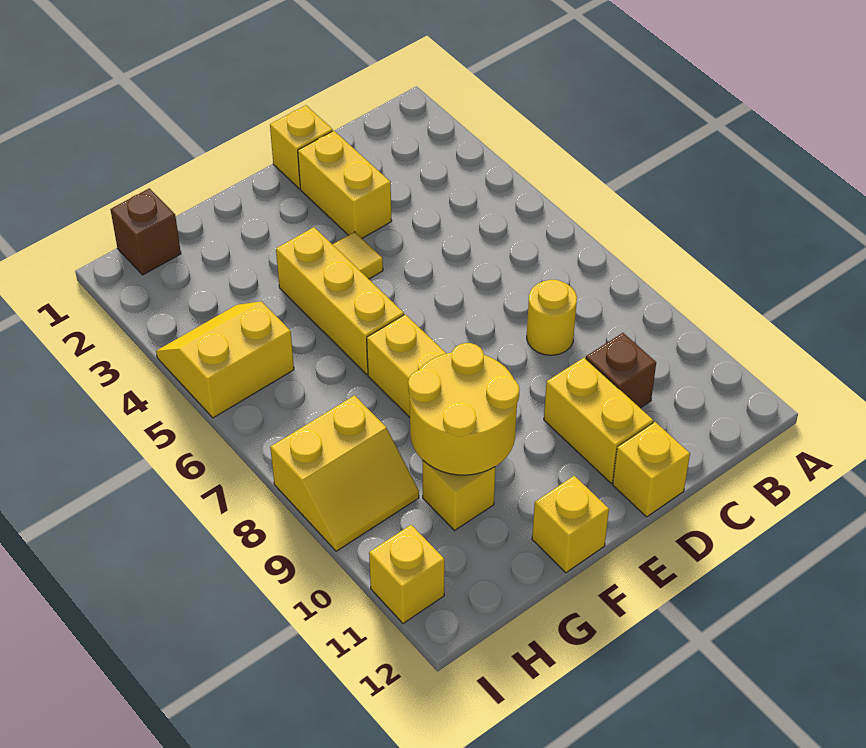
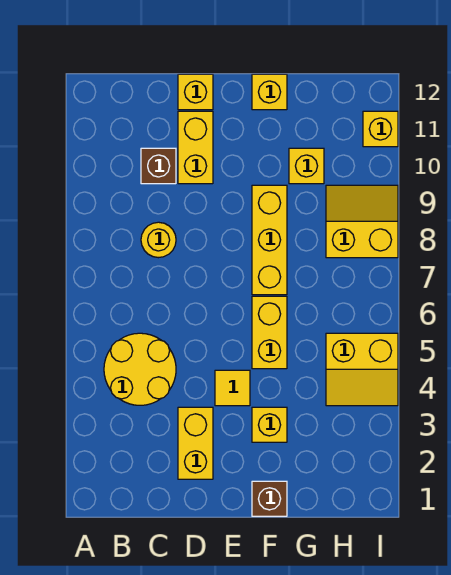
yellow brick D1 level 1 -> yellow brick F3 level 1
yellow brick F4:F6 level 1 -> yellow brick F5:F6 level 1
yellow round brick F9:G10 level 2 -> yellow round brick B4:C5 level 1
brown brick H1 level 1 -> brown brick F1 level 1

